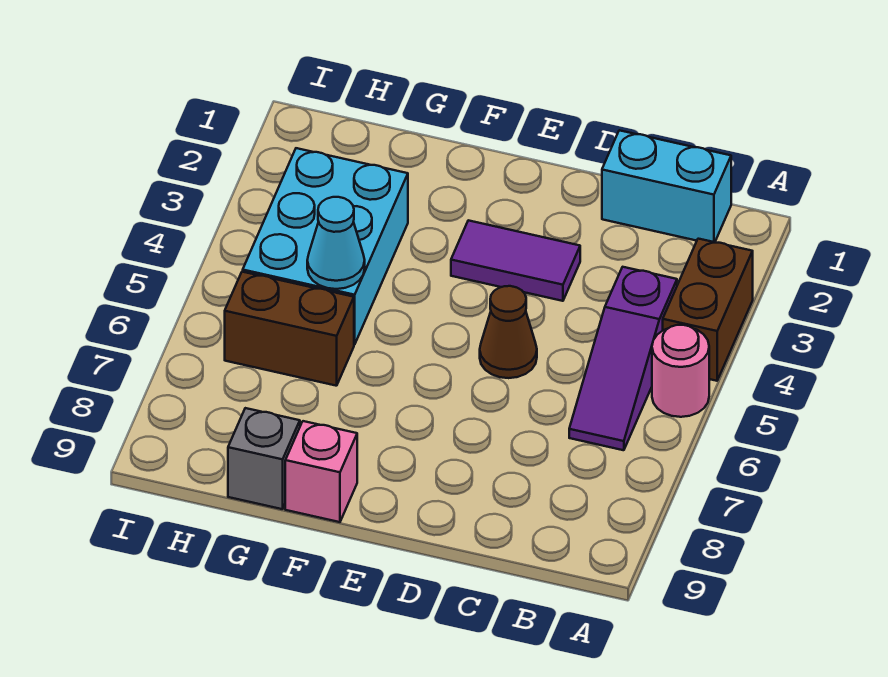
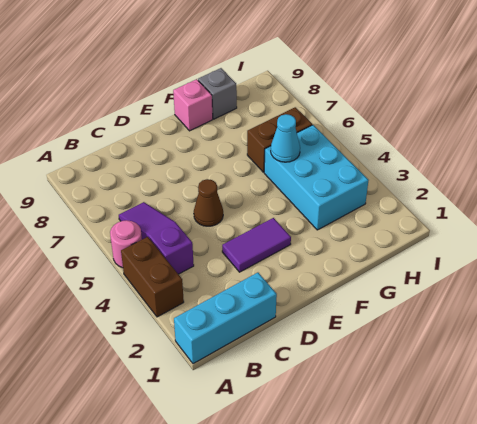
cyan brick B1:C1 level 1 -> cyan brick A1:C1 level 1

